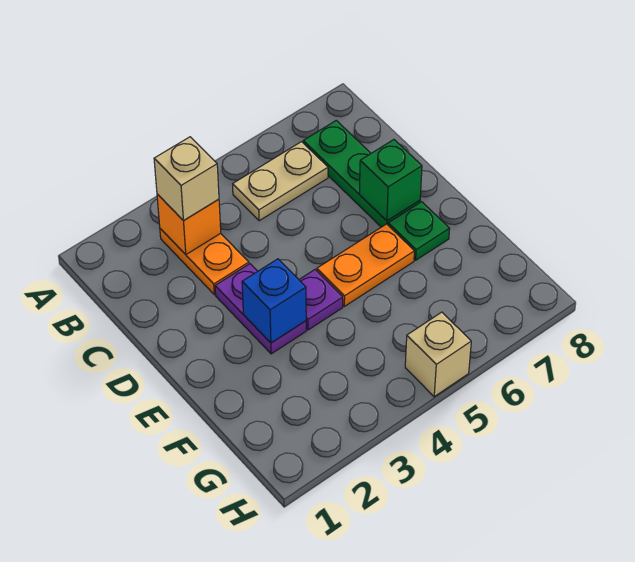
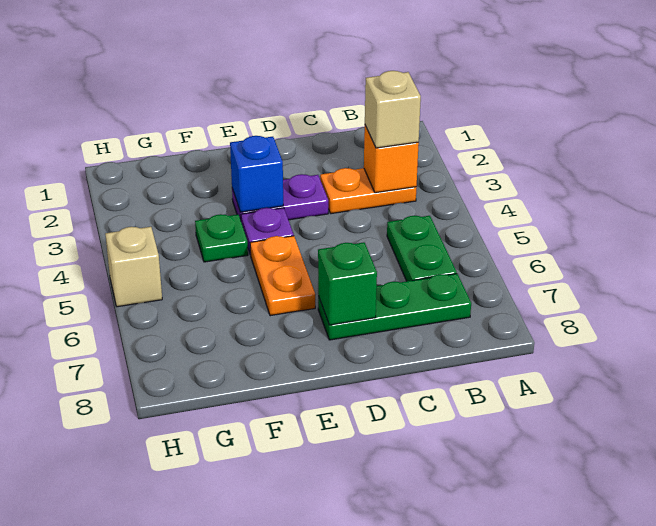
tan plate B5:B6 level 1 -> green plate B5:B6 level 1
green plate E7 level 1 -> green plate F4 level 1

